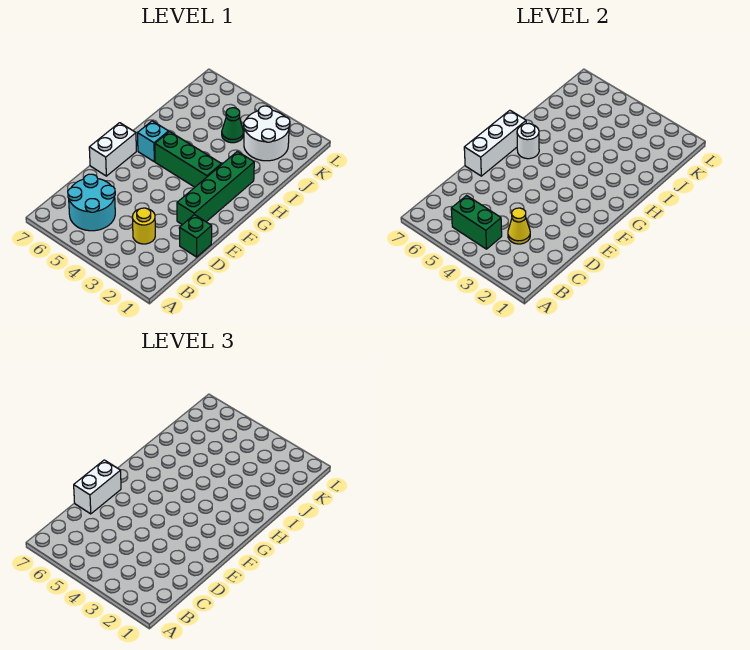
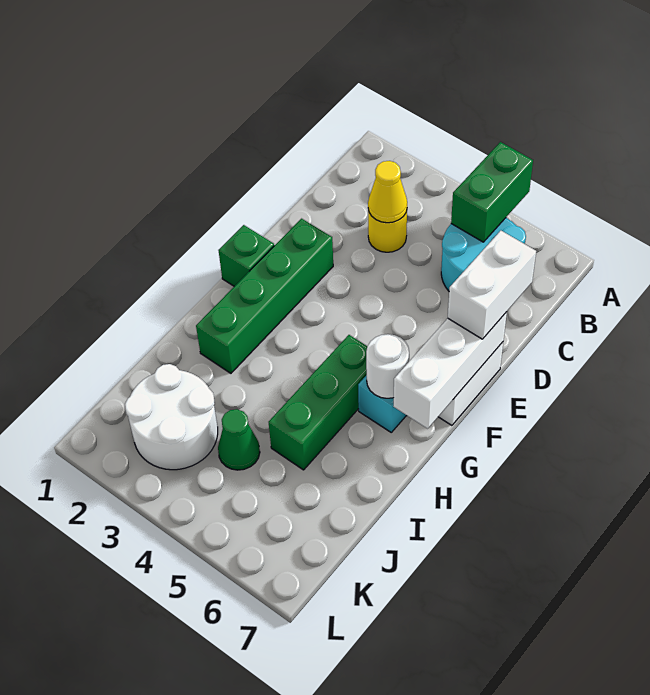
green brick B4:B5 level 2 -> green brick A5:B5 level 2
green brick D1 level 1 -> green brick F1 level 1
green brick G3:G5 level 1 -> green brick G5:I5 level 1

